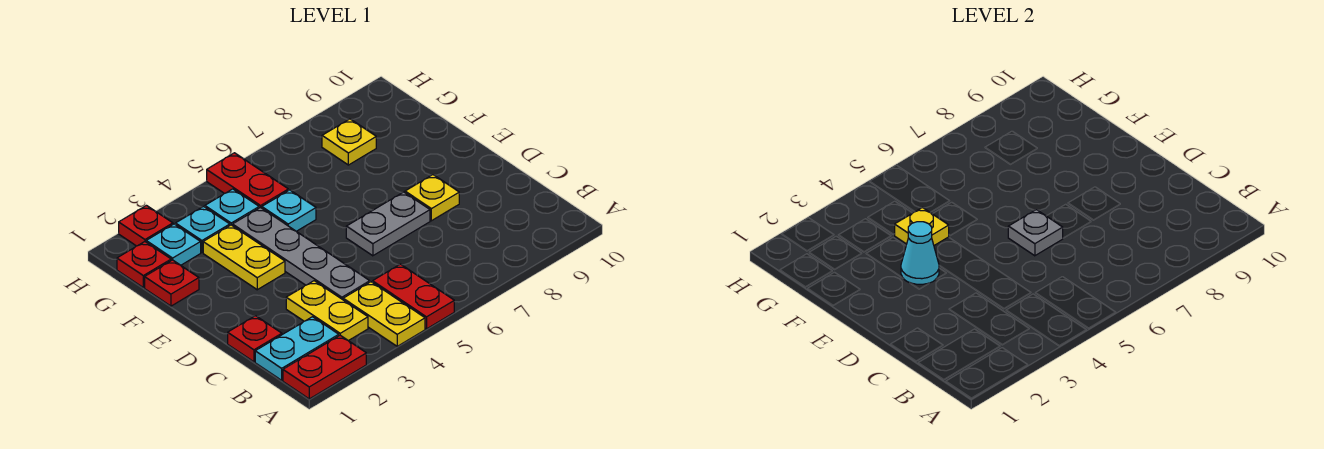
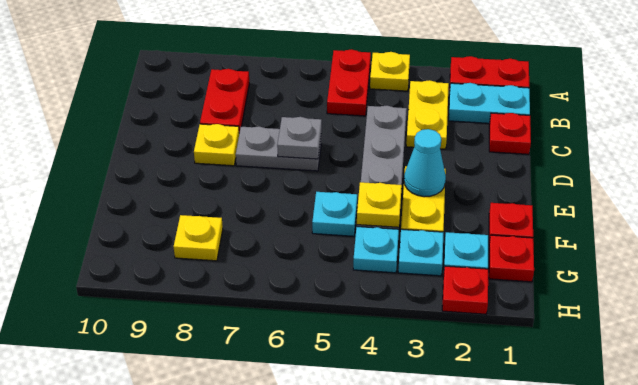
yellow plate A4:B4 level 1 -> yellow plate A4 level 1
red plate G5:H5 level 1 -> red plate B8:C8 level 1

